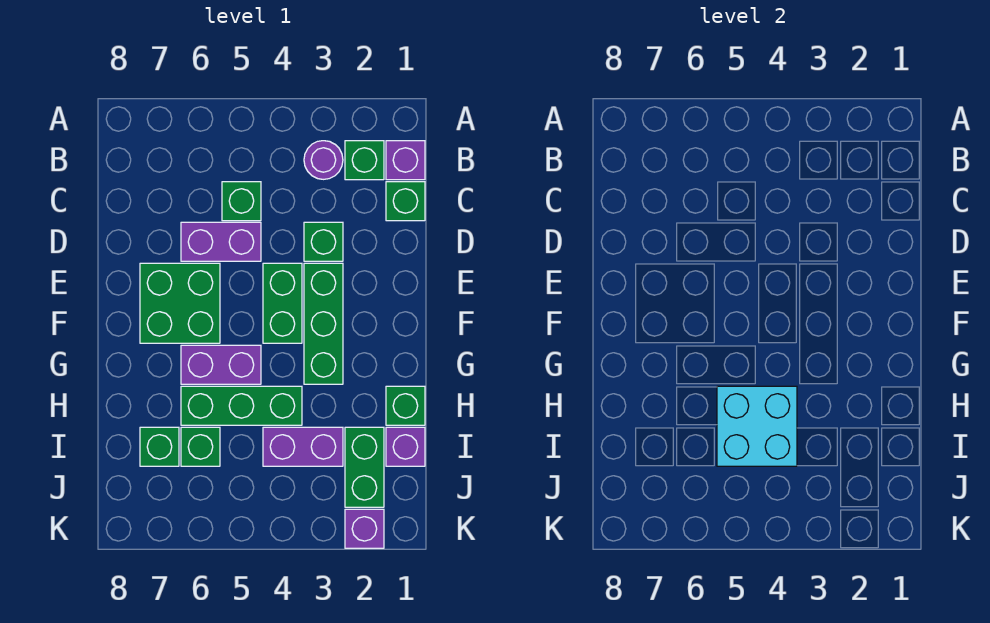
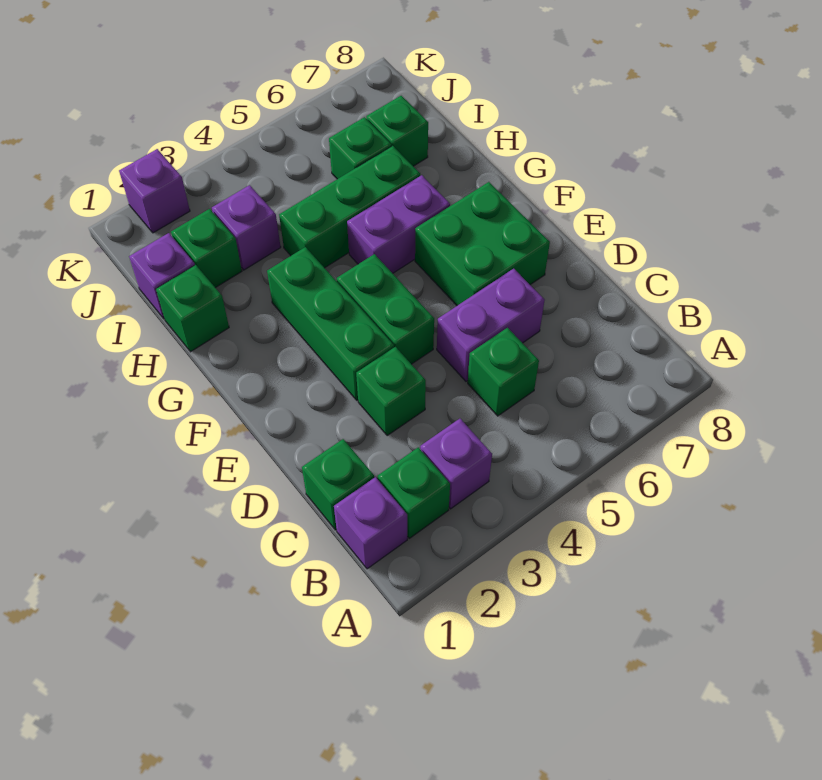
purple round brick B3 level 1 -> purple brick B3 level 1
cyan brick H4:I5 level 2 -> none
green brick I2:J2 level 1 -> green brick I2 level 1
purple brick I3:I4 level 1 -> purple brick I3 level 1

